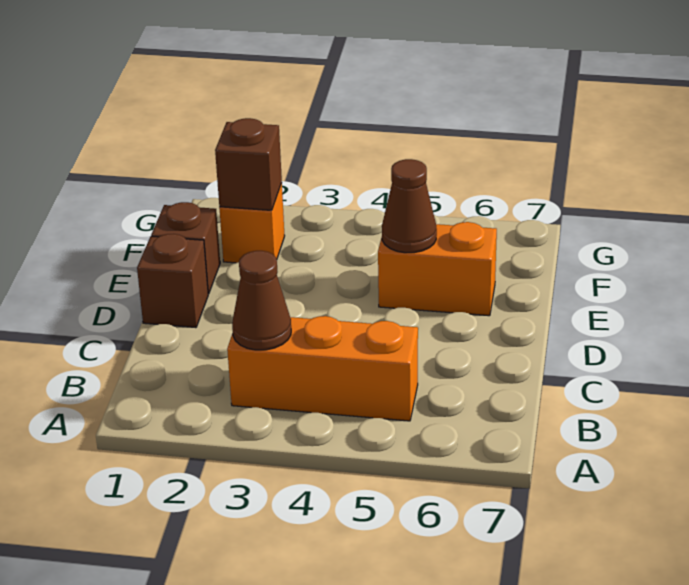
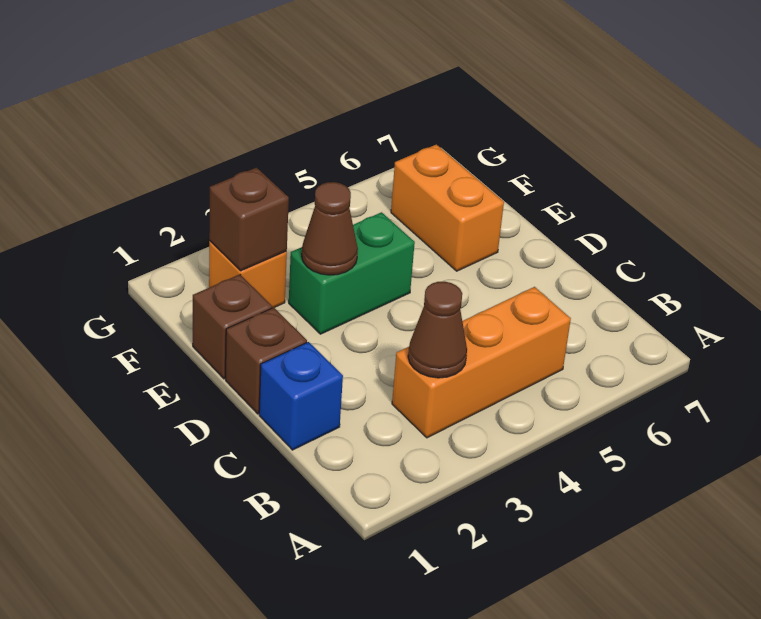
none -> blue brick C1 level 1
none -> green brick E3:E4 level 1
orange brick E5:E6 level 1 -> orange brick E6:F6 level 1
brown cone E5 level 2 -> brown cone E3 level 2

